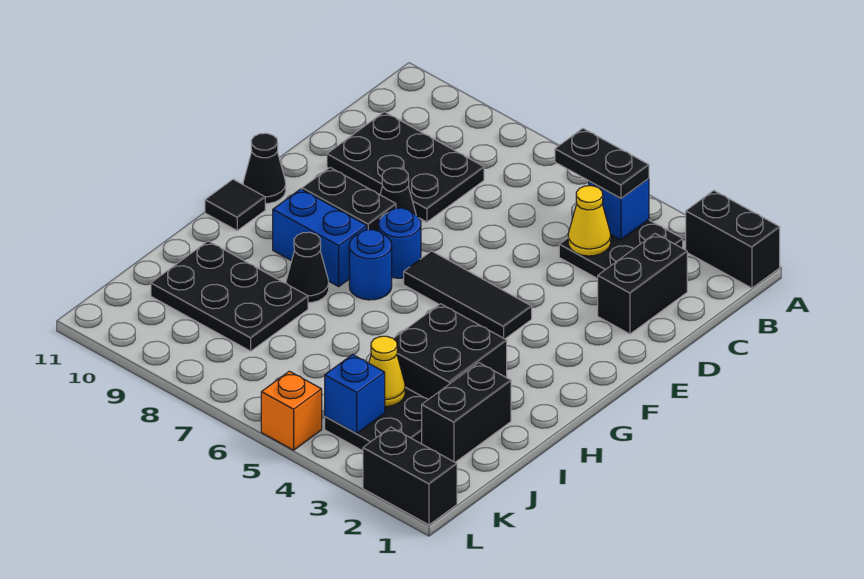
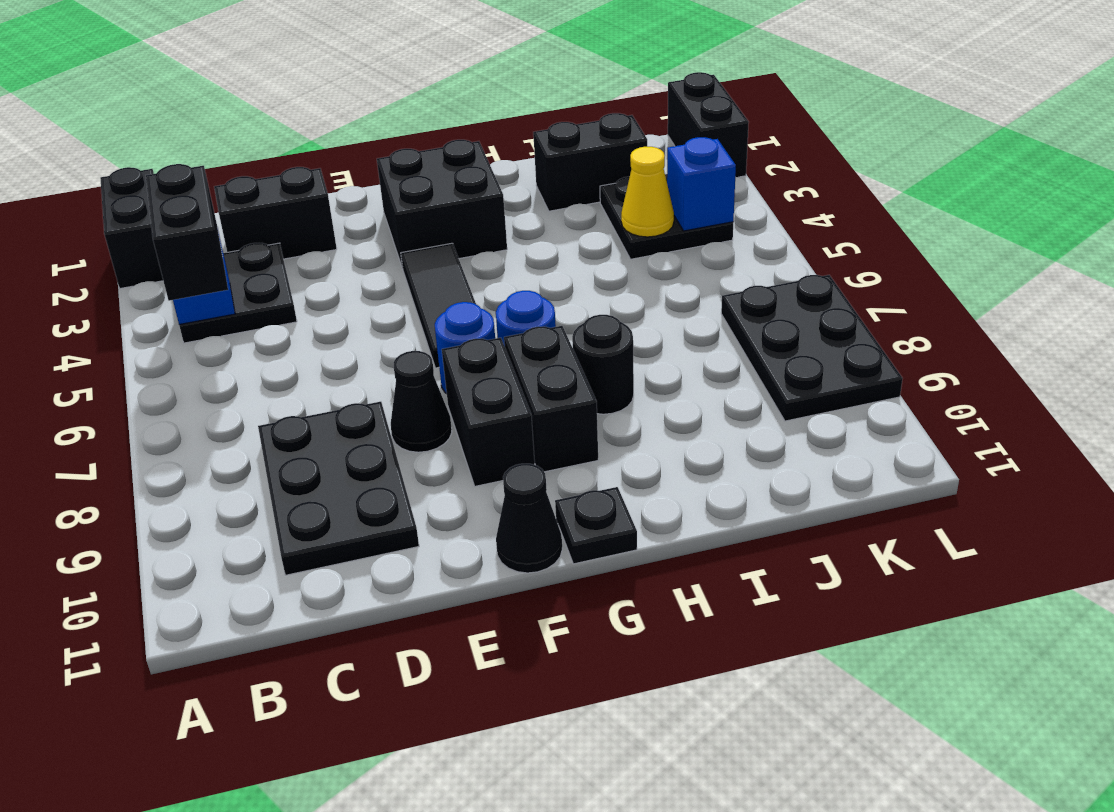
black plate B4:B5 level 3 -> black brick B4:B5 level 3
yellow cone C4 level 2 -> none
blue brick G8:G9 level 1 -> black brick G8:G9 level 1
black tile G11 level 1 -> black plate G11 level 1
black brick H3:I4 level 1 -> black brick F2:G3 level 1
black cone H8 level 1 -> black round brick H8 level 1
black plate I8:J10 level 1 -> black plate K7:L9 level 1
orange brick L5 level 1 -> none

